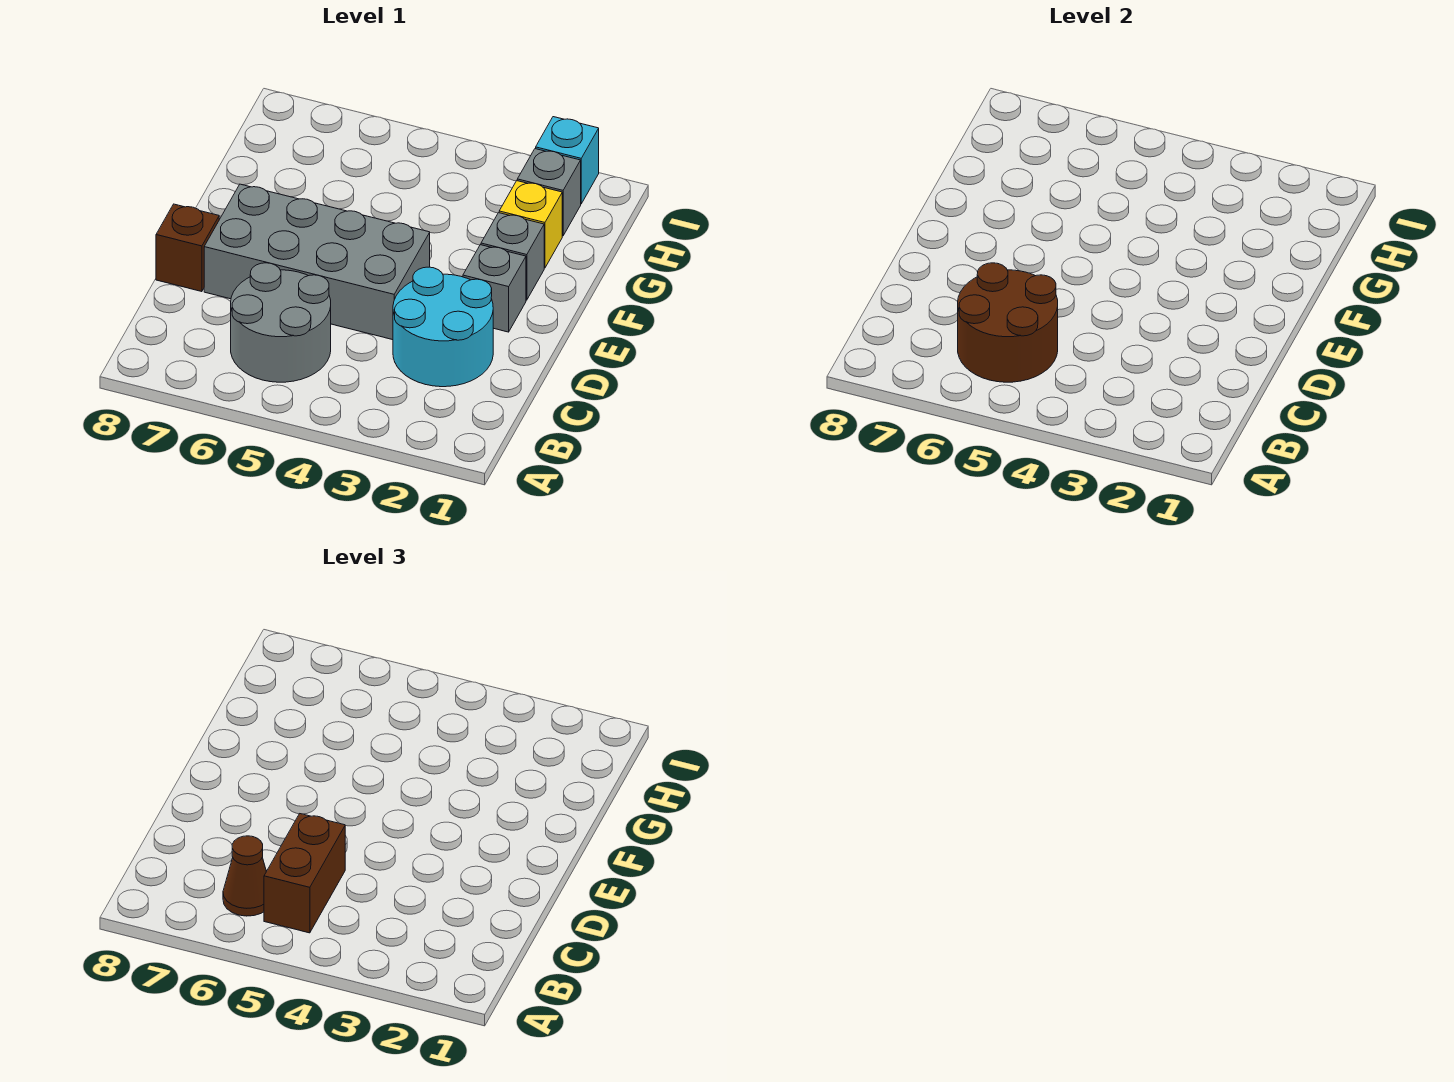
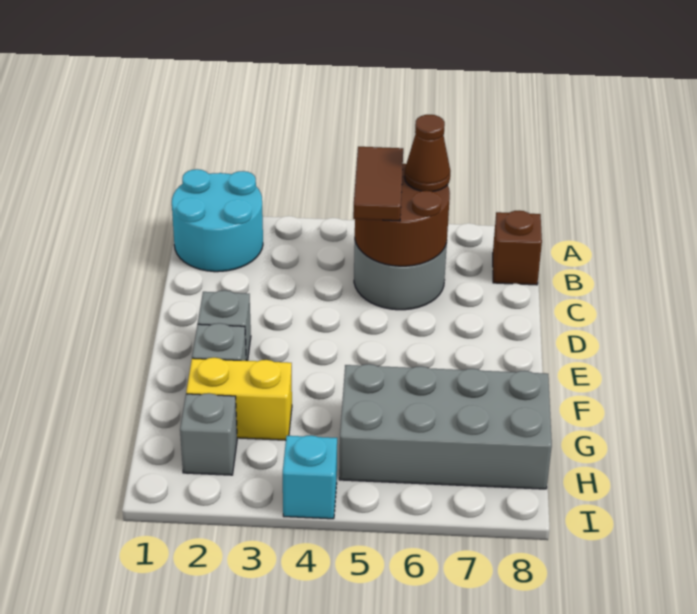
brown brick B5:C5 level 3 -> brown tile B5:C5 level 3
cyan round brick C2:D3 level 1 -> cyan round brick A1:B2 level 1
grey brick D4:E7 level 1 -> grey brick G5:H8 level 1
brown brick D8 level 1 -> brown brick B8 level 1
yellow brick G2 level 1 -> yellow brick G2:G3 level 1
cyan brick I2 level 1 -> cyan brick I4 level 1

